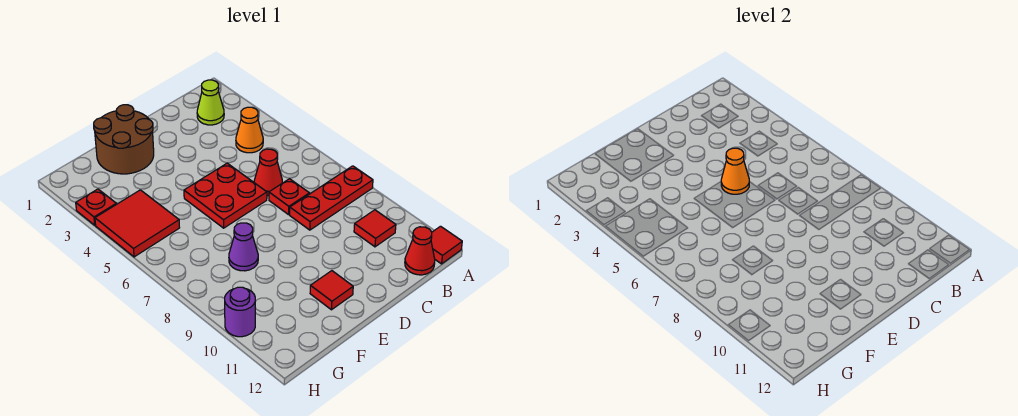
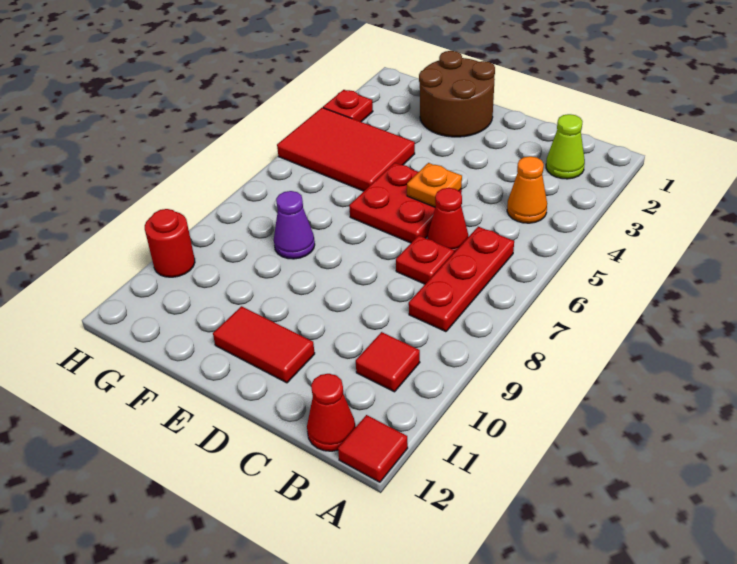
red plate A8:C8 level 1 -> red plate B6:B8 level 1
orange cone D5 level 2 -> orange plate D5 level 2
red tile E11 level 1 -> red tile D11:E11 level 1
red tile G4:H5 level 1 -> red tile F4:H5 level 1
purple round brick H10 level 1 -> red round brick H10 level 1

